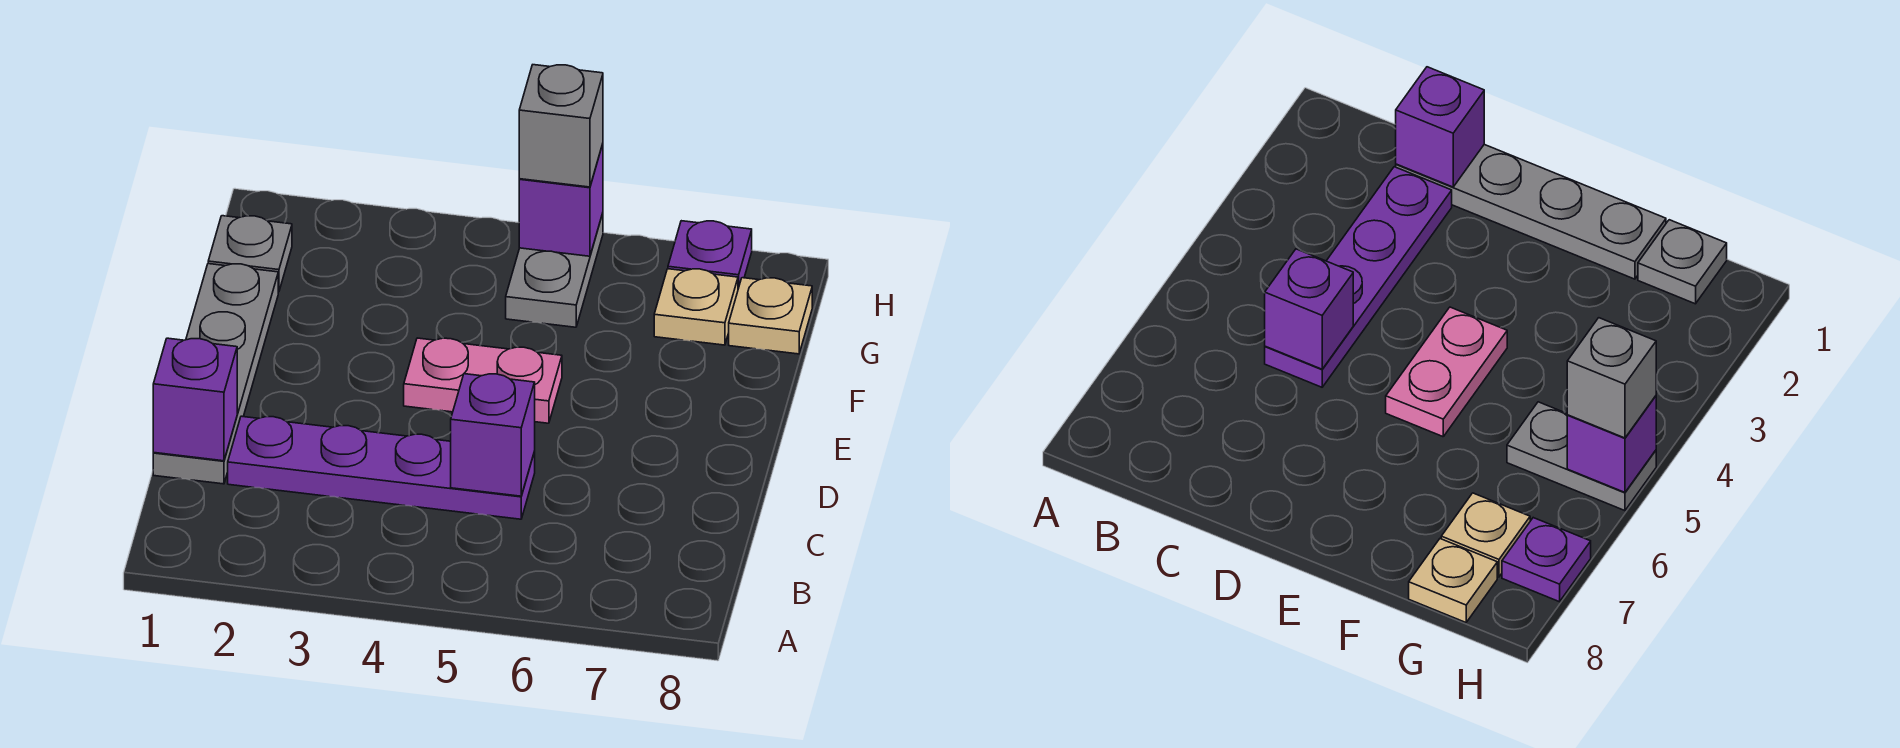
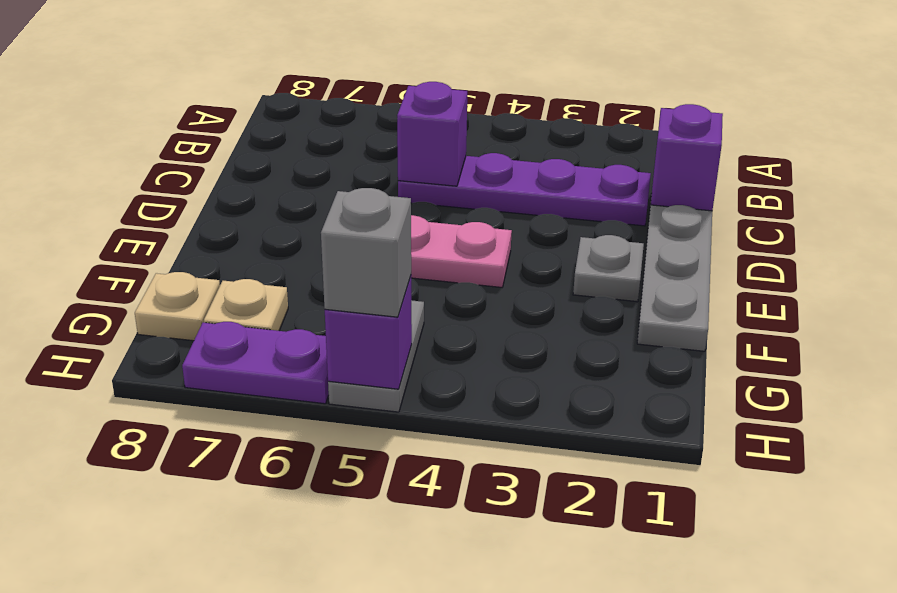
grey plate G1 level 1 -> grey plate E2 level 1
purple plate H7 level 1 -> purple plate H6:H7 level 1

